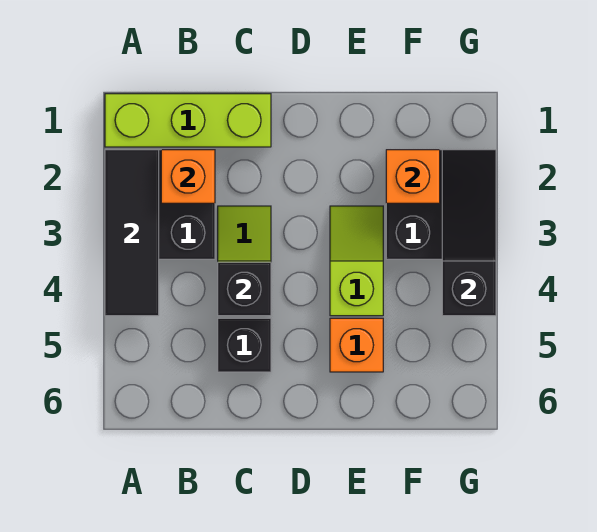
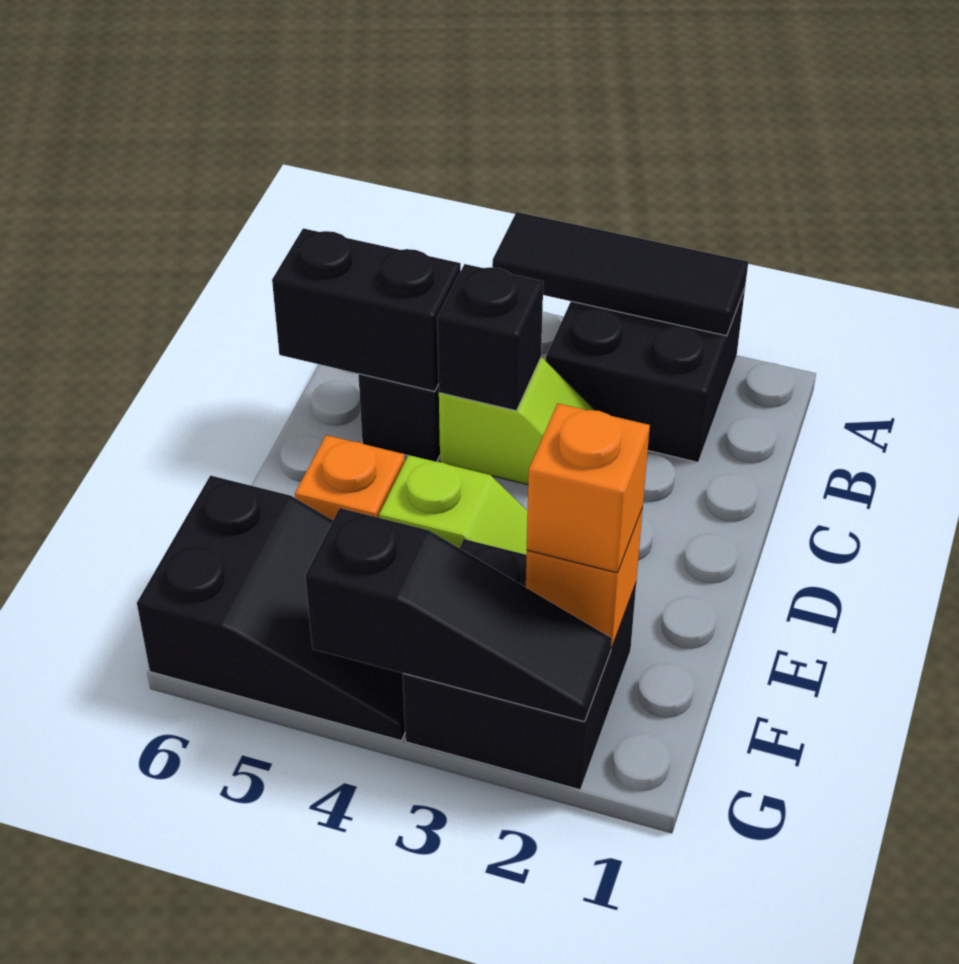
lime brick A1:C1 level 1 -> none
orange brick B2 level 2 -> orange brick F2 level 3
none -> black brick C5:C6 level 2
none -> black slope F4:G6 level 1 top 6

